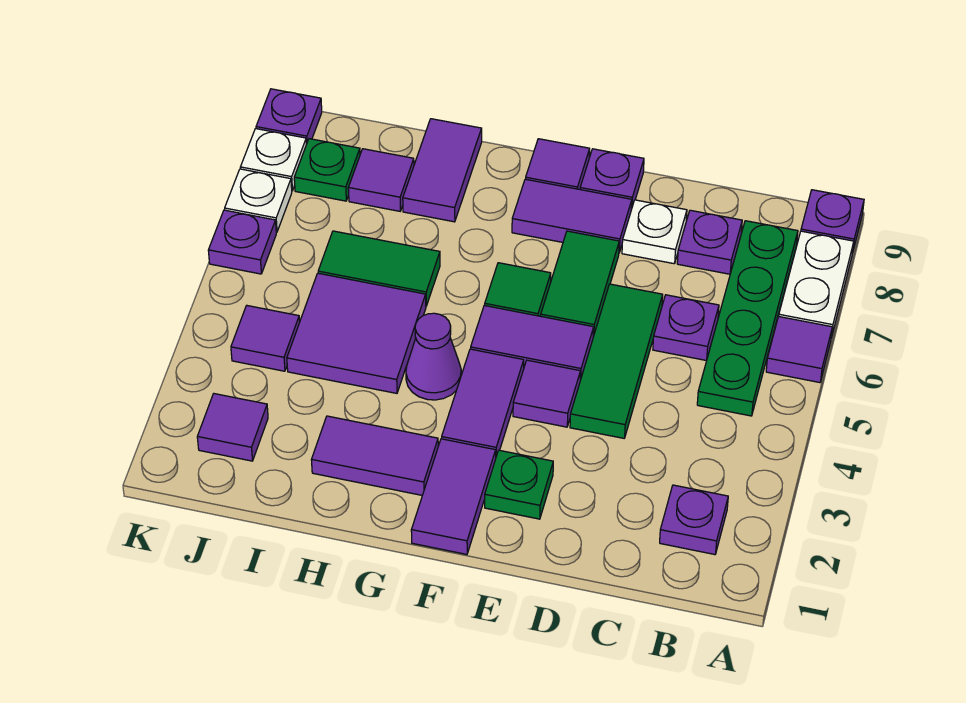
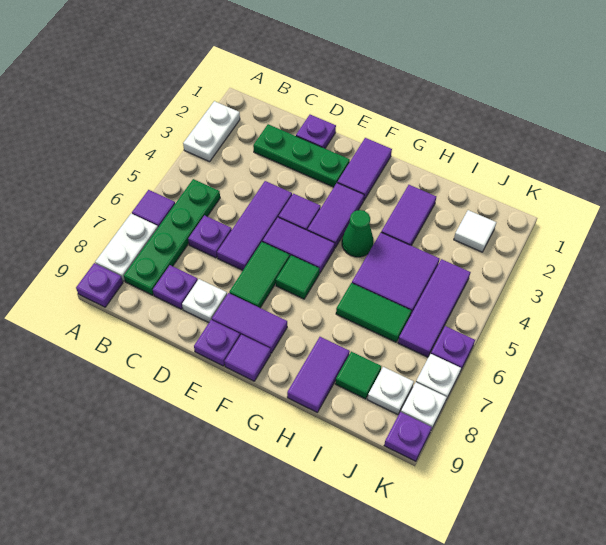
none -> white plate A2:A3 level 1
purple plate B2 level 1 -> purple plate D1 level 1
green tile D4:D6 level 1 -> purple tile D4:D6 level 1
green plate E2 level 1 -> green plate C2:E2 level 1
purple tile G2:H2 level 1 -> purple tile H2:H3 level 1
purple cone G4 level 1 -> green cone G4 level 1
purple tile I8 level 1 -> green tile I8 level 1
purple tile J2 level 1 -> white tile J2 level 1
purple tile J4 level 1 -> purple tile J4:J6 level 1
green plate J8 level 1 -> white plate J8 level 1

